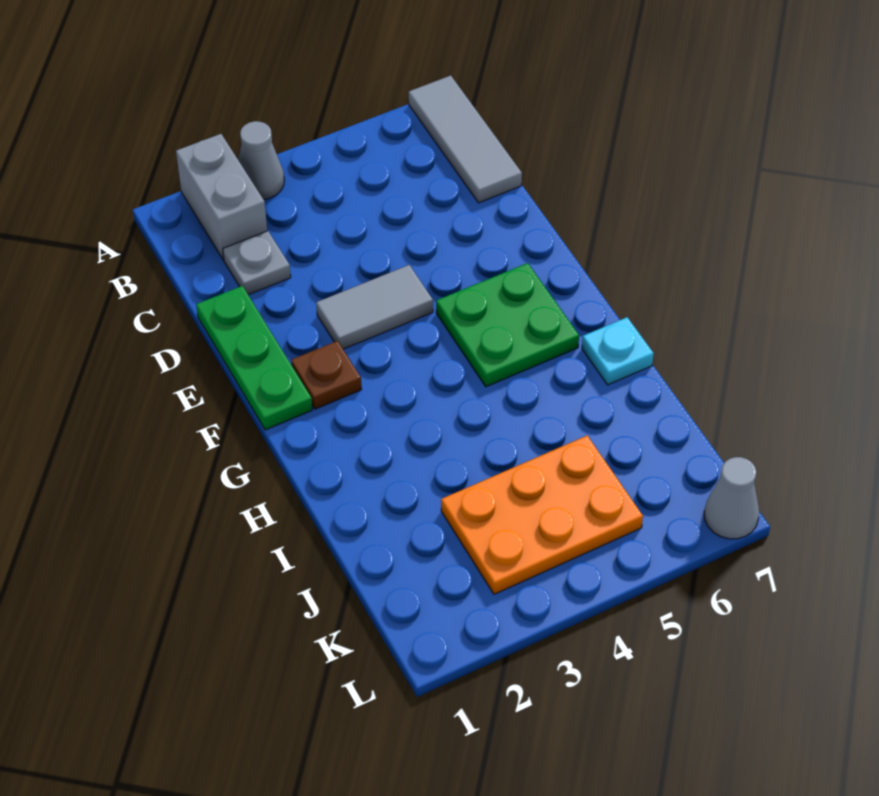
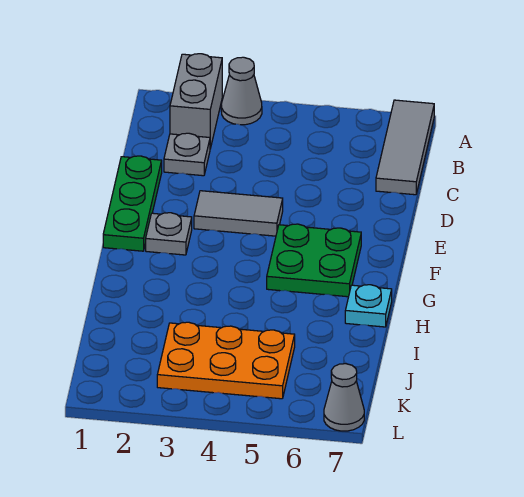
brown plate F2 level 1 -> grey plate F2 level 1

